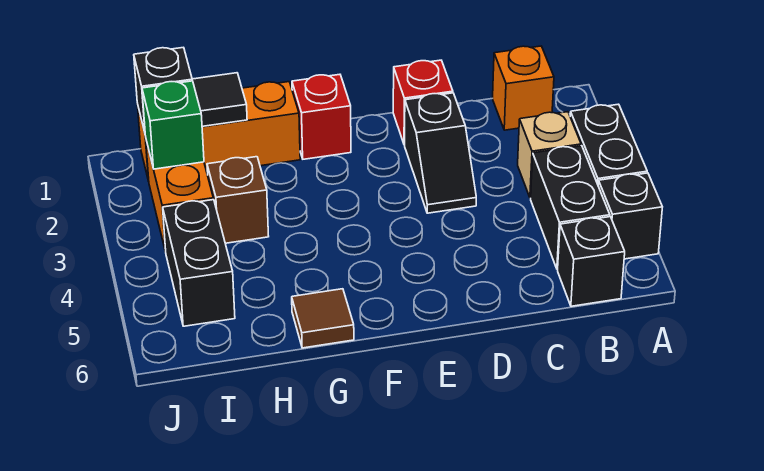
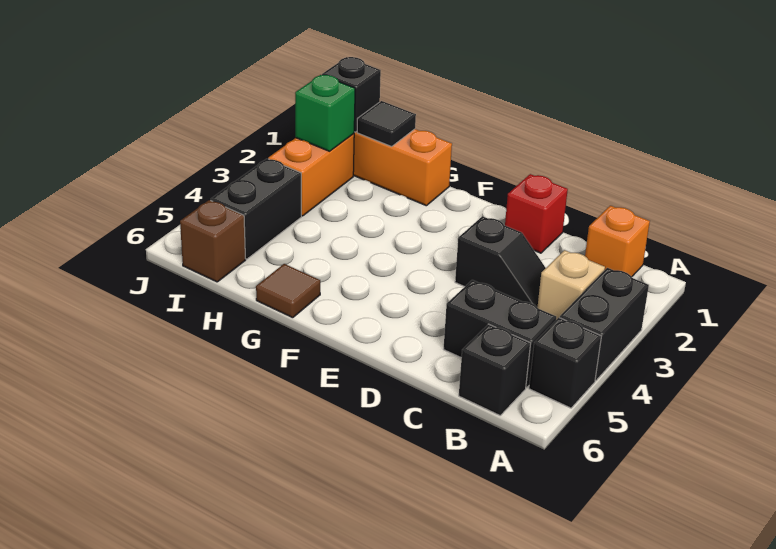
black brick B4:B5 level 1 -> black brick B5:C5 level 1
black slope D2:D3 level 1 top 2 -> black slope C3:D3 level 1 top D
red brick F1 level 1 -> none
brown brick H3 level 1 -> brown brick I6 level 1

